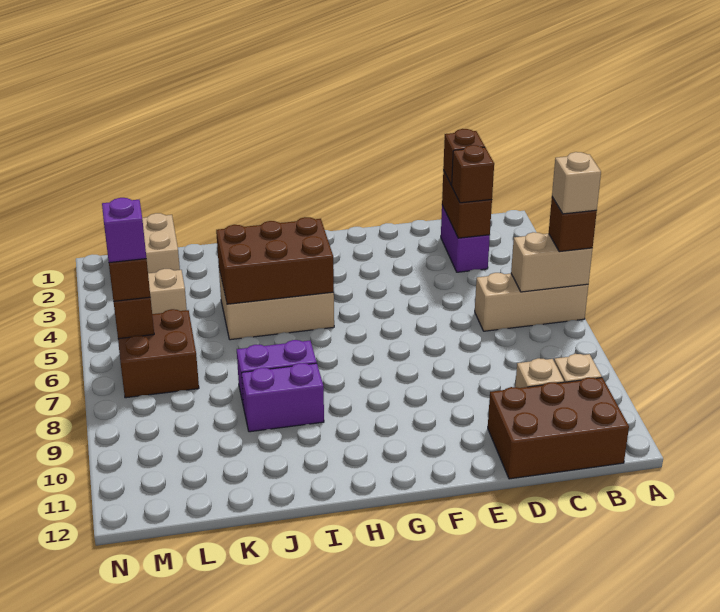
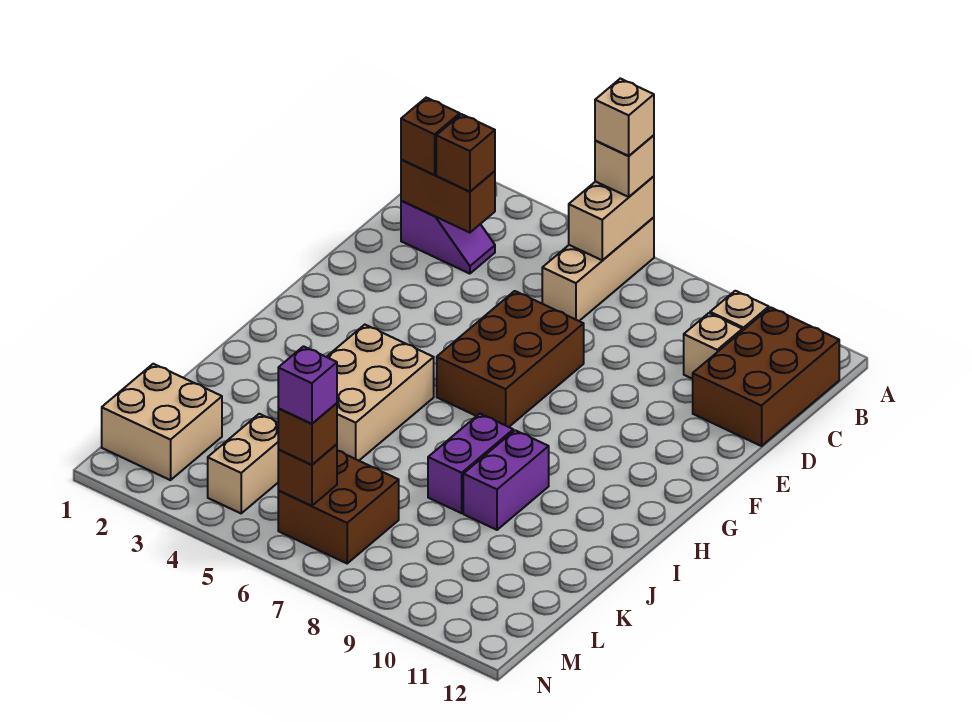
brown brick A6 level 3 -> tan brick A6 level 3
purple brick C2:C3 level 1 -> purple slope C2:C3 level 1 top 2
brown brick H4:J5 level 2 -> brown brick E6:G7 level 1

